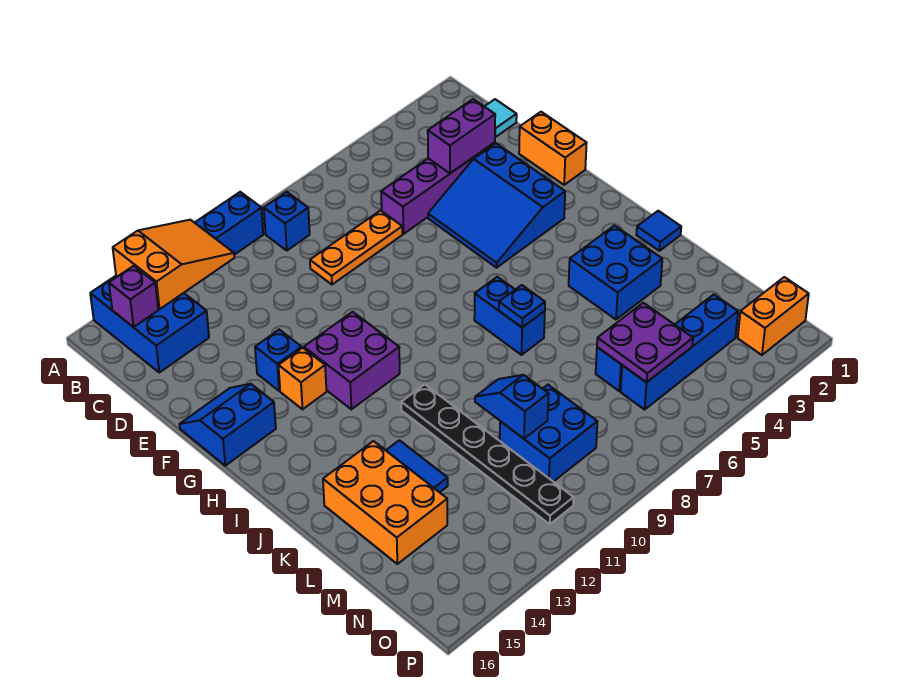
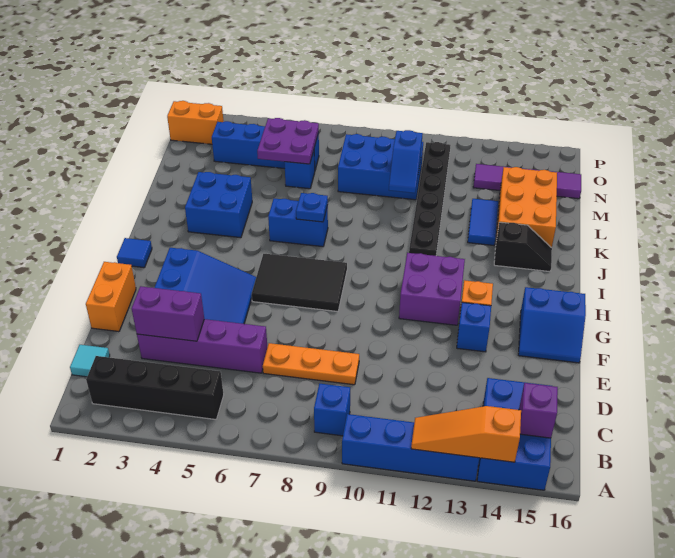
orange slope A12:B14 level 2 top 14 -> orange slope A12:A14 level 2 top 14
none -> black brick B2:B5 level 1
none -> black tile G6:H8 level 1
blue brick I7:J7 level 1 -> blue brick J6:J7 level 1
blue tile J1 level 1 -> blue tile H1 level 1
none -> black slope J14:J15 level 1 top 14
blue brick M9:N10 level 1 -> blue brick M8:N10 level 1
none -> purple tile N13:N16 level 1

